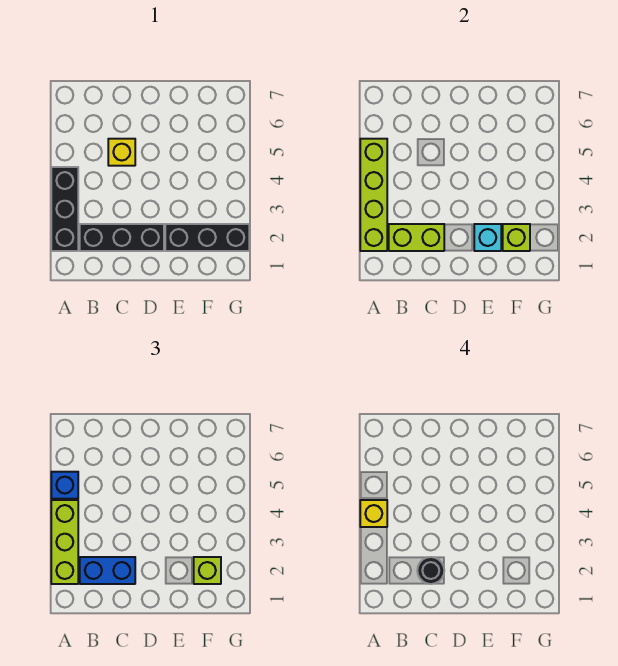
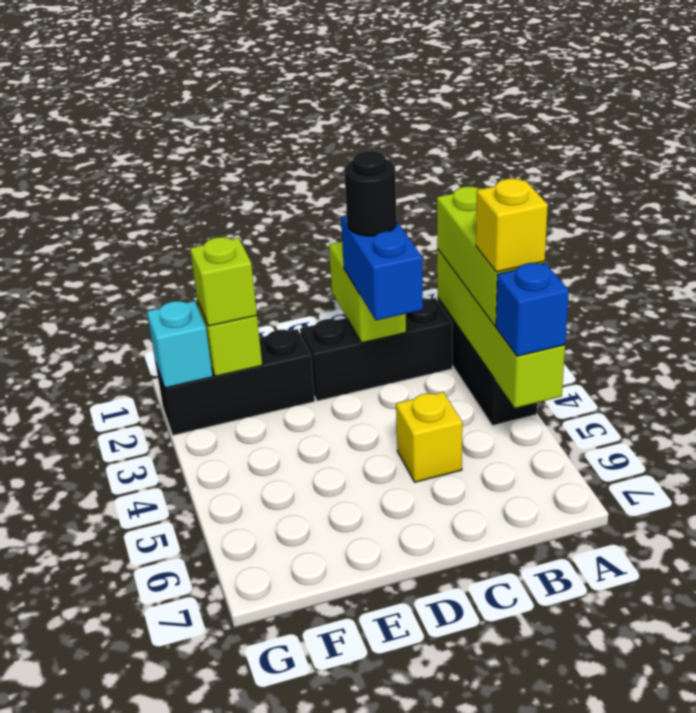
lime brick B2:C2 level 2 -> lime brick C1:C2 level 2
blue brick B2:C2 level 3 -> blue brick C2:C3 level 3
cyan brick E2 level 2 -> cyan brick G2 level 2

